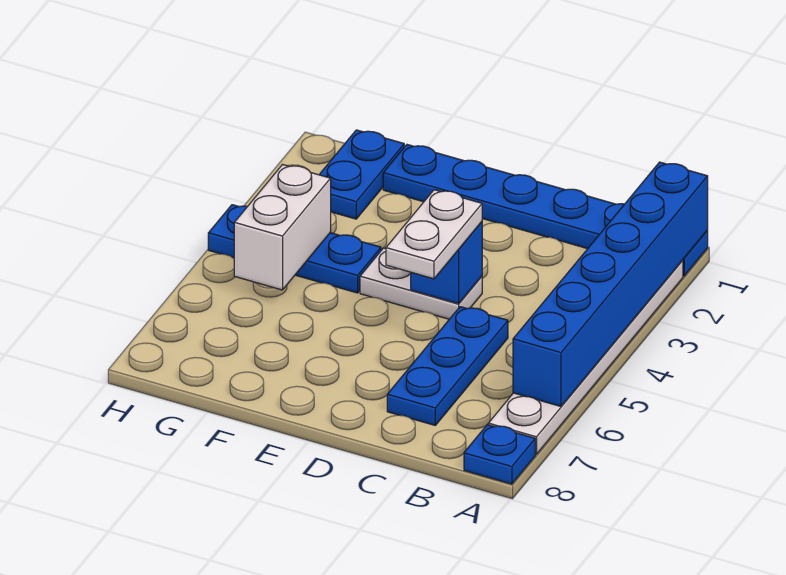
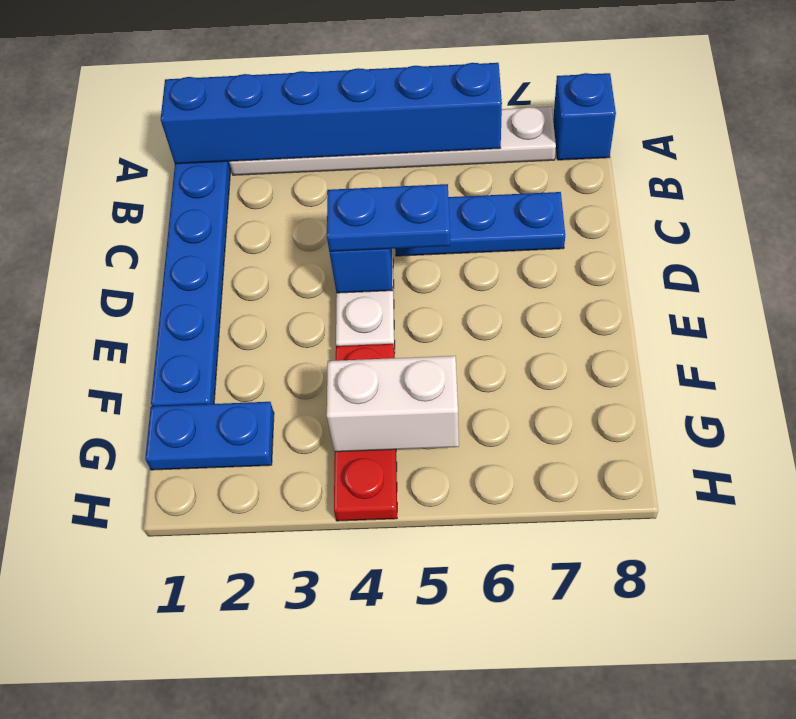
blue plate A8 level 1 -> blue brick A8 level 1
white plate D4:D5 level 3 -> blue plate D4:D5 level 3
blue plate F4:H4 level 1 -> red plate F4:H4 level 1

